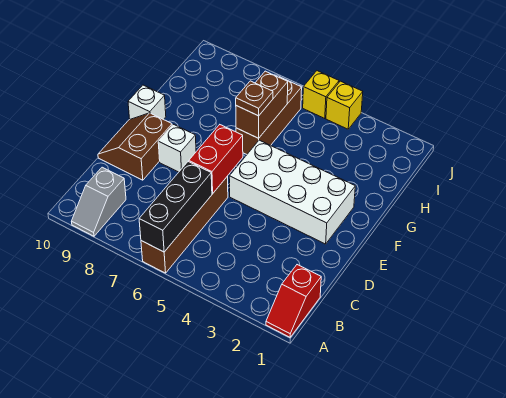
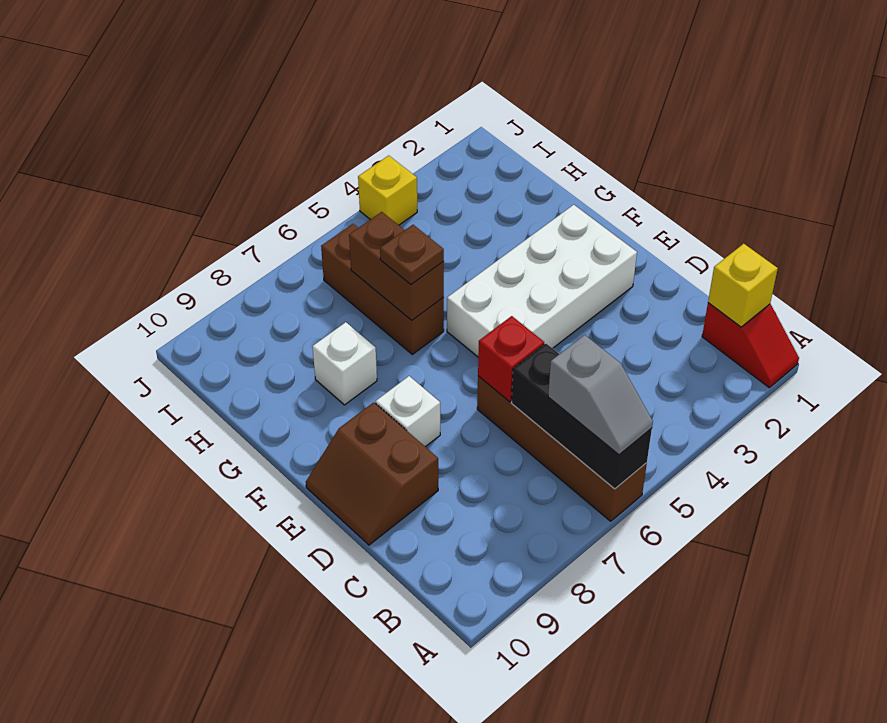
grey slope A9:B9 level 1 top B -> grey slope A6:B6 level 3 top B
red brick D6:E6 level 2 -> red brick D6 level 2
white brick F10 level 1 -> white brick G8 level 1
yellow brick J5 level 1 -> yellow brick B1 level 2

